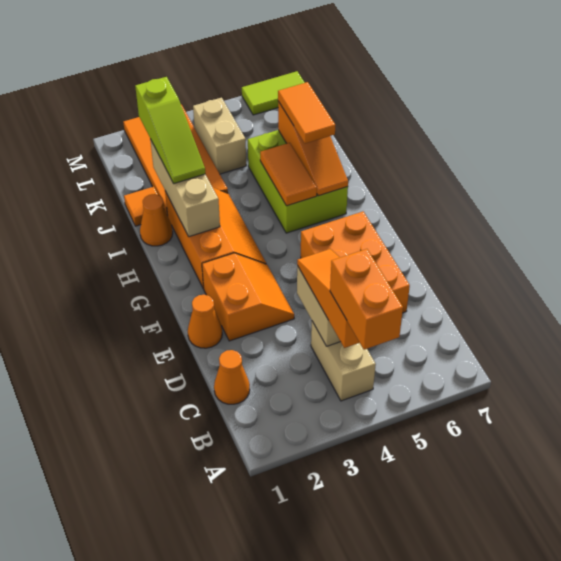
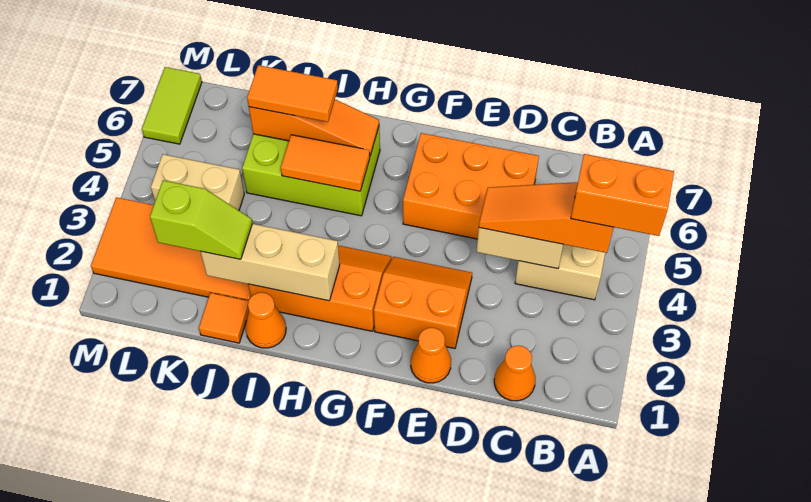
lime slope I2:K2 level 3 top K -> lime slope J2:K2 level 3 top K

